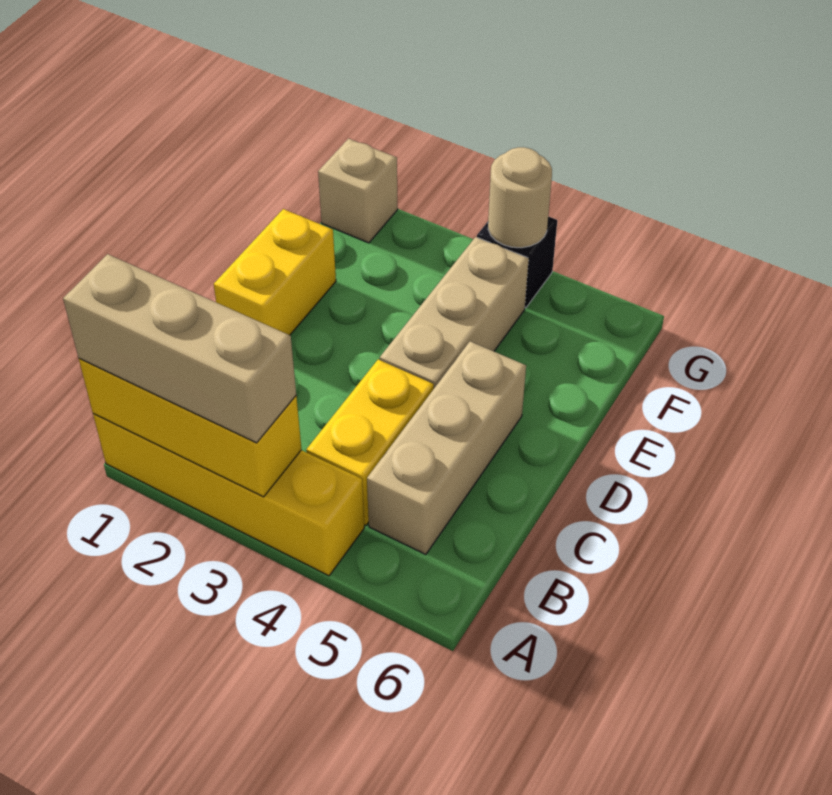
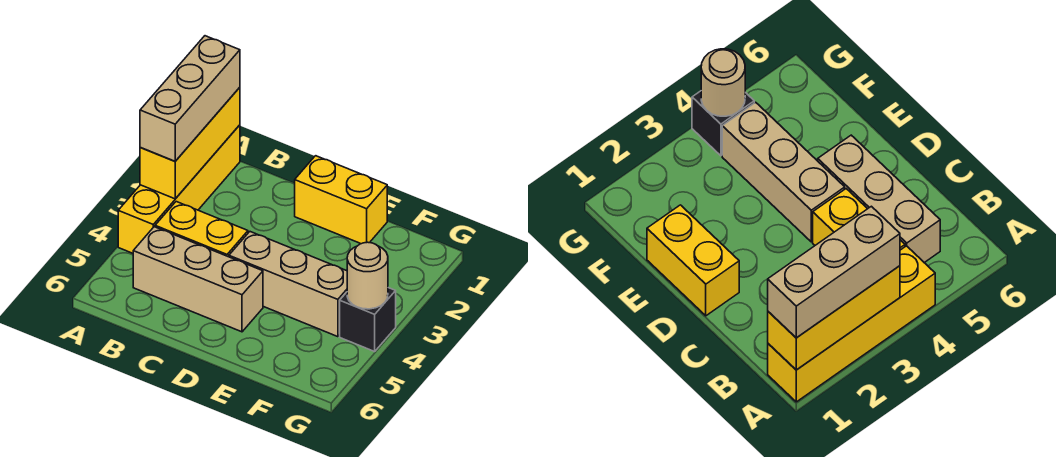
tan brick G1 level 1 -> none

